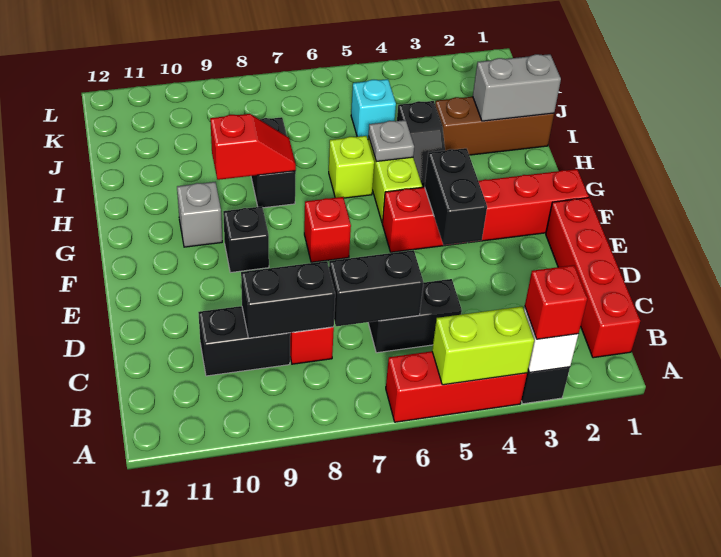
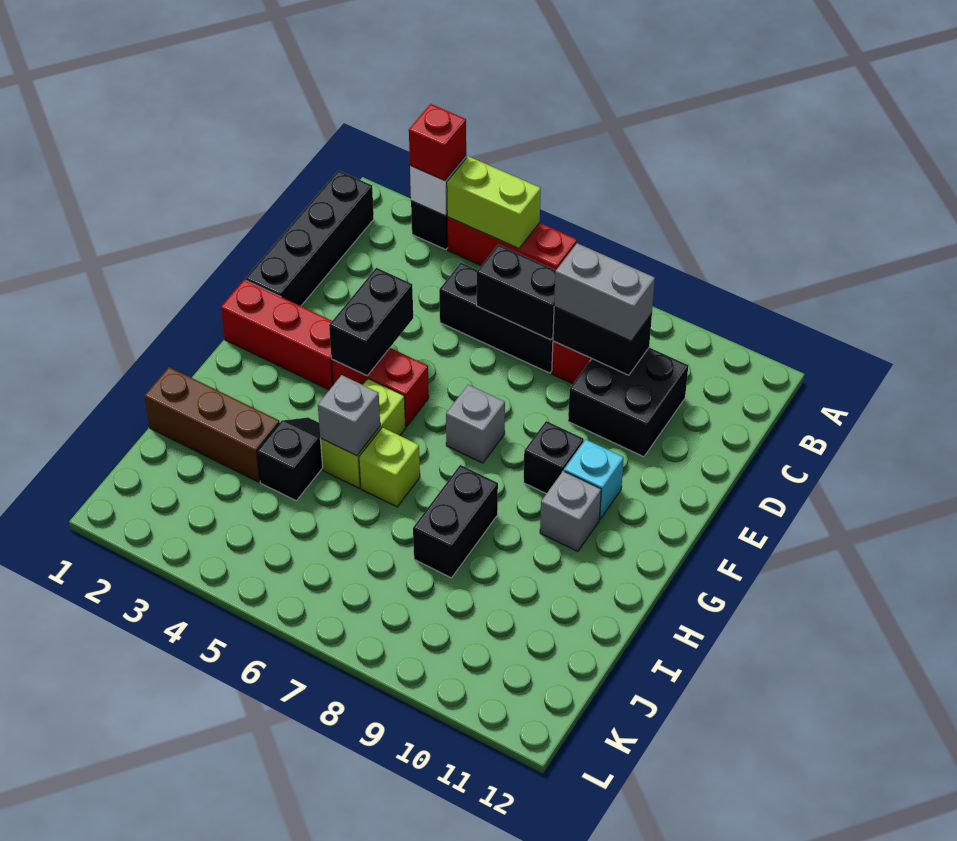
red brick B1:E1 level 1 -> black brick B1:E1 level 1
black brick C5:C6 level 1 -> black brick C5:C7 level 1
black brick C9:C10 level 1 -> black brick C9:D10 level 1
red brick F7 level 1 -> grey brick F7 level 1
grey plate H5 level 2 -> grey brick H5 level 2
red slope H8:H9 level 2 top 9 -> none
grey brick I1:I2 level 2 -> grey brick C8:C9 level 3
cyan brick J5 level 1 -> cyan brick F10 level 1

